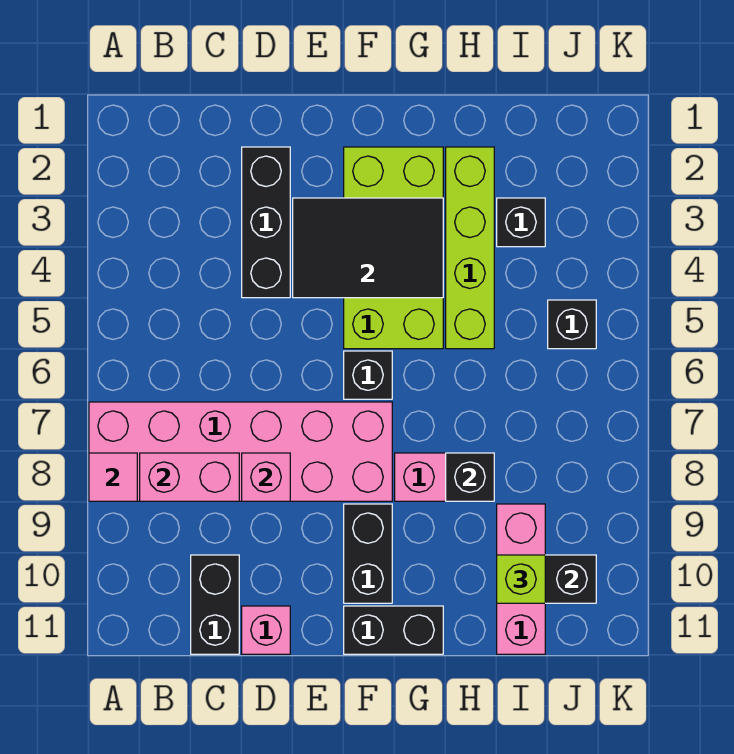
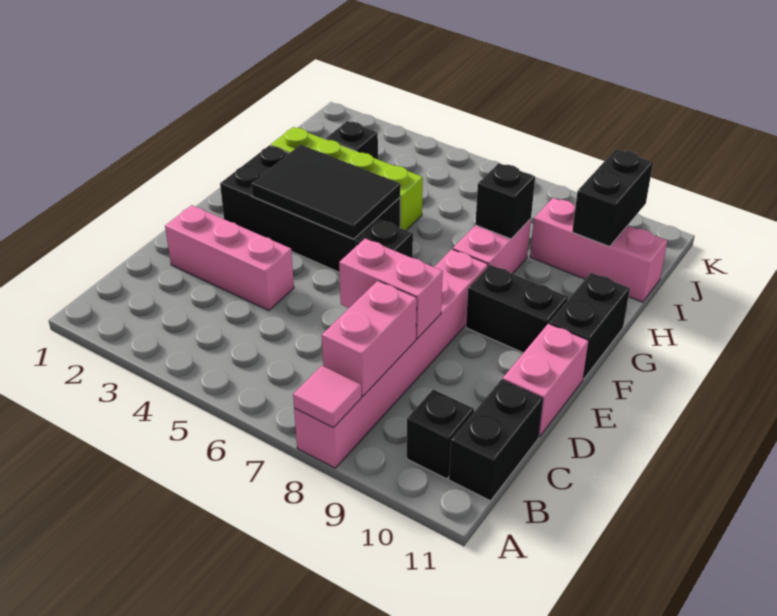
pink brick A7:F8 level 1 -> pink brick A8:F8 level 1
black brick C10:C11 level 1 -> black brick B11:C11 level 1
black brick D2:D4 level 1 -> pink brick D2:D4 level 1
pink brick D8 level 2 -> pink brick D7:D8 level 2
pink brick D11 level 1 -> pink brick D11:E11 level 1
black tile E3:G4 level 2 -> black tile F3:G5 level 2
lime brick F2:G5 level 1 -> black brick F2:G5 level 1
lime brick I10 level 3 -> none
black brick J5 level 1 -> black brick B10 level 1

